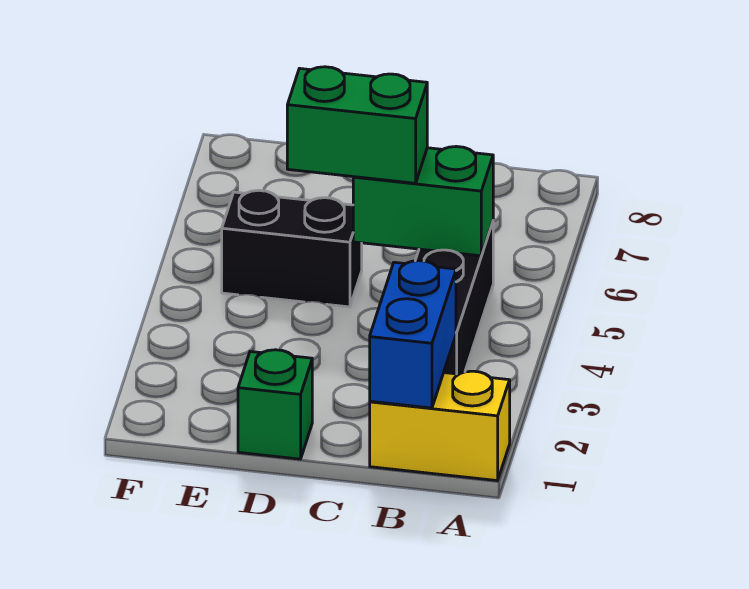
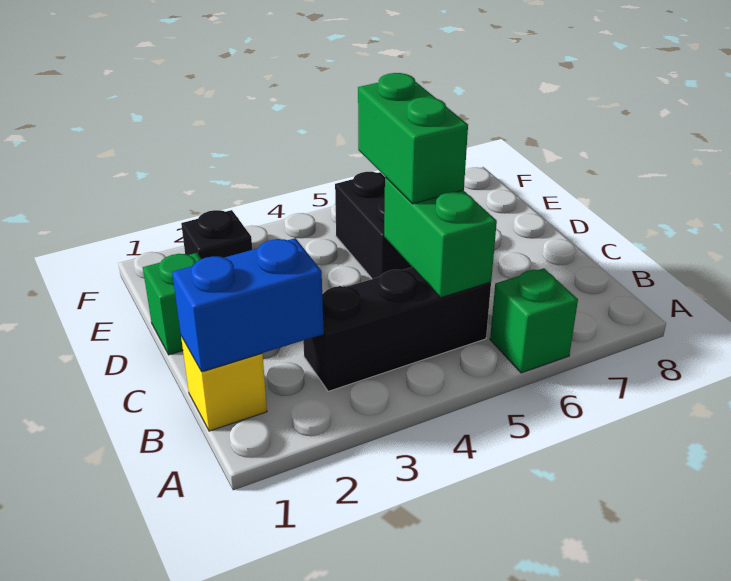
yellow brick A1:B1 level 1 -> yellow brick B1 level 1
none -> green brick A6 level 1
none -> black brick E2 level 1

